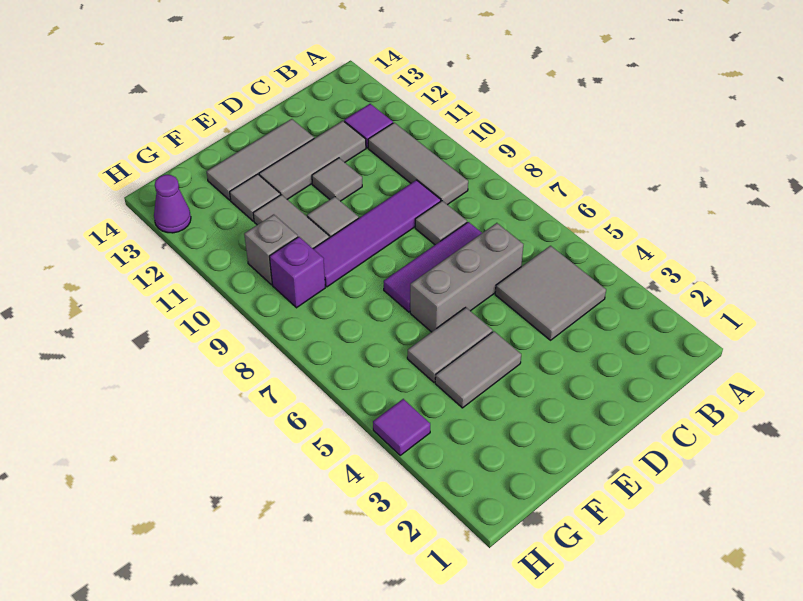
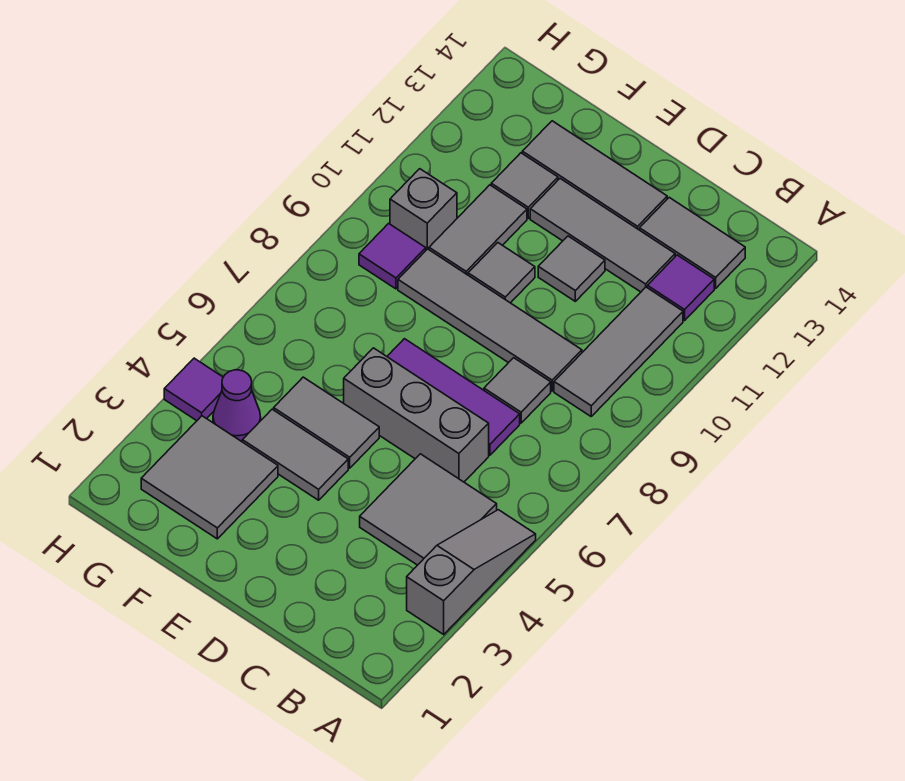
none -> grey slope A3:A5 level 1 top 3
none -> grey tile B13:C13 level 1
purple tile C9:F9 level 1 -> grey tile C9:F9 level 1
none -> grey tile F2:G3 level 1
purple brick G9 level 1 -> purple tile G9 level 1
purple cone H13 level 1 -> purple cone G4 level 1

